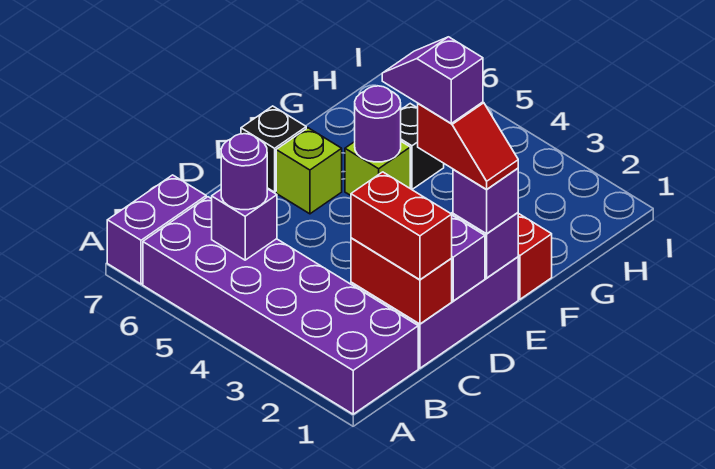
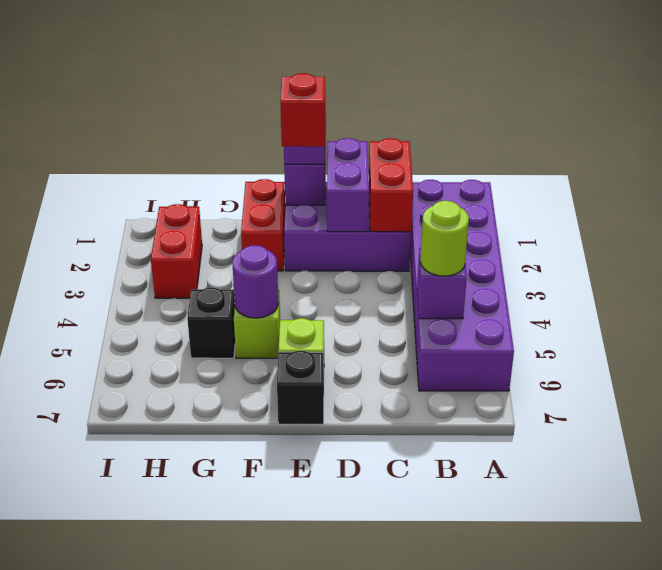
purple brick A7:B7 level 1 -> none
purple round brick B5 level 3 -> lime round brick B5 level 3
red brick C1:C2 level 3 -> red brick H2:H3 level 1
purple slope E2:E3 level 5 top 2 -> none

